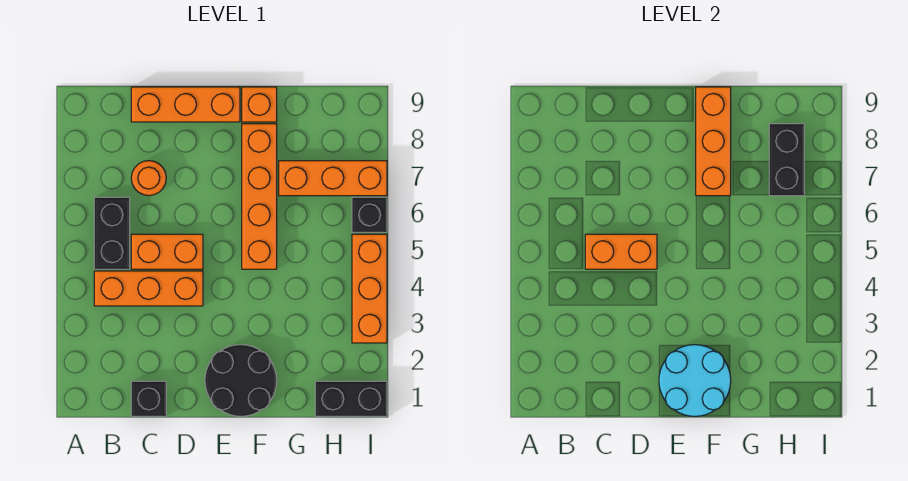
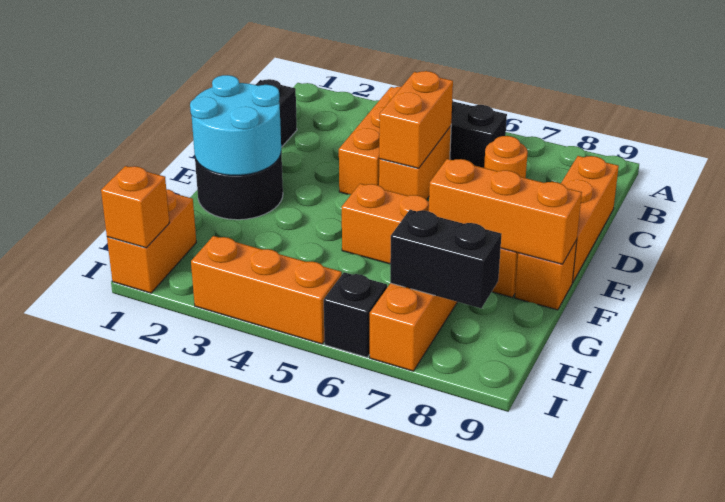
black brick H1:I1 level 1 -> orange brick H1:I1 level 1
none -> orange brick I1 level 2

